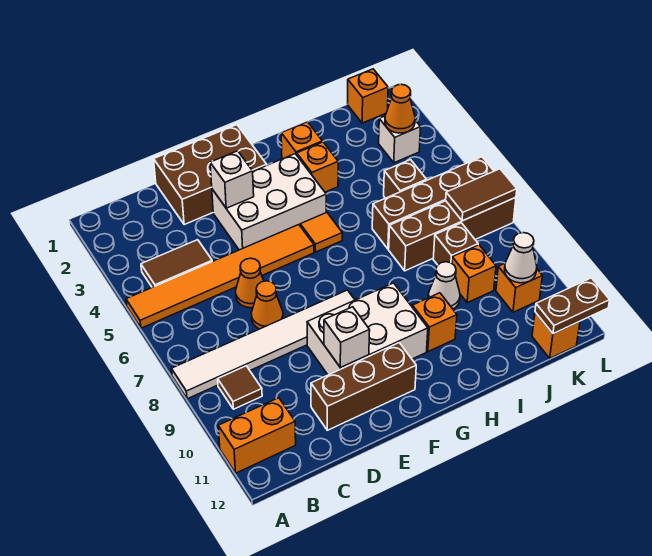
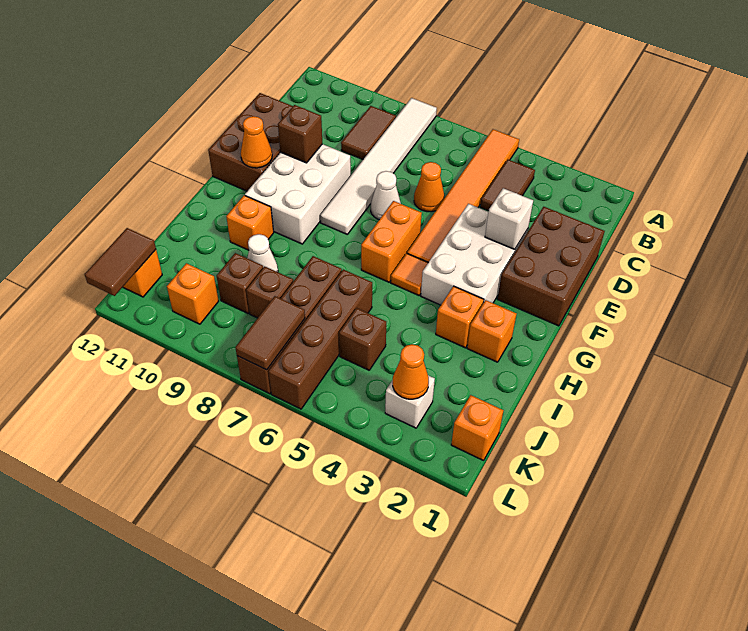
orange brick A11:B11 level 1 -> orange brick F6:G6 level 1
brown tile B9 level 1 -> brown tile B9:C9 level 1
orange cone D7 level 1 -> orange cone F11 level 2
brown brick D11:F11 level 1 -> brown brick D11:F12 level 1
white brick E10 level 2 -> brown brick E10 level 2
orange brick J9 level 1 -> brown brick J9 level 1
white cone K10 level 2 -> white cone E7 level 1
brown plate K12:L12 level 2 -> brown tile K12:L12 level 2

